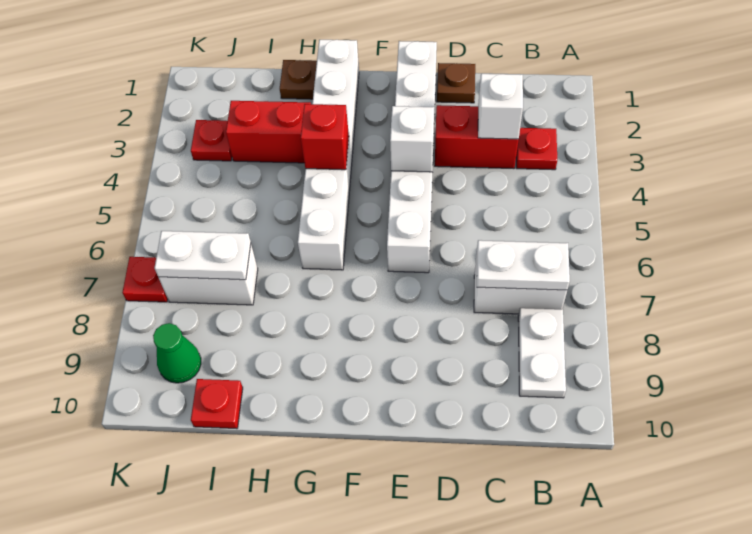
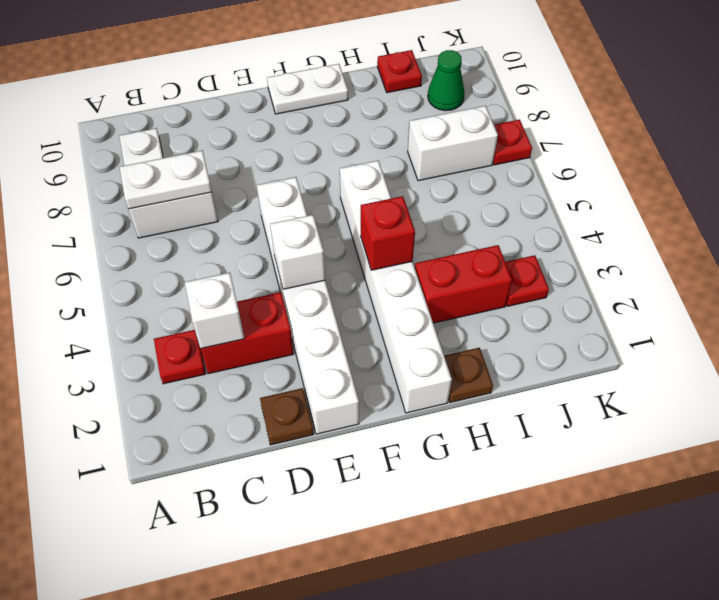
white plate I7:J7 level 2 -> white plate F10:G10 level 1

